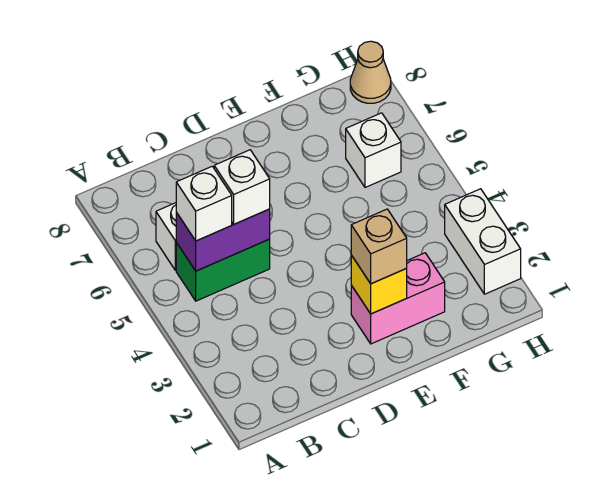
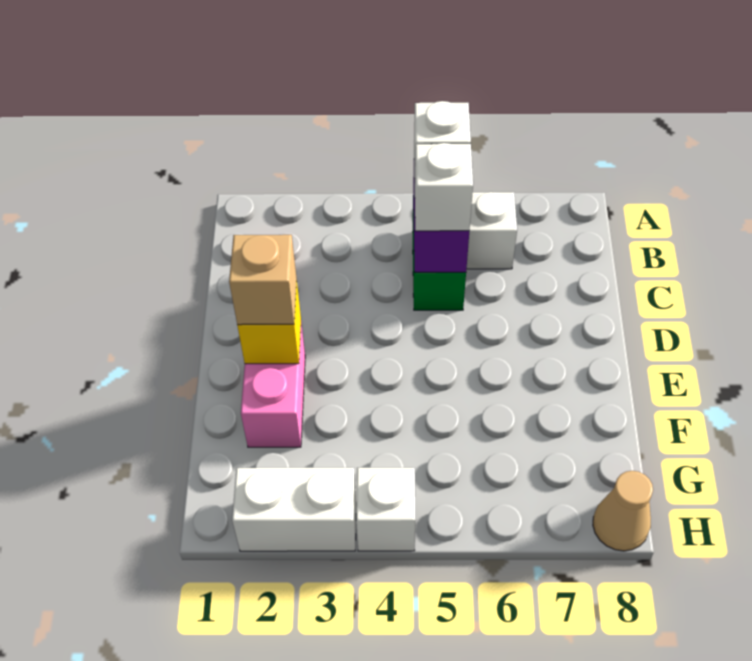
white brick G6 level 1 -> white brick H4 level 1

